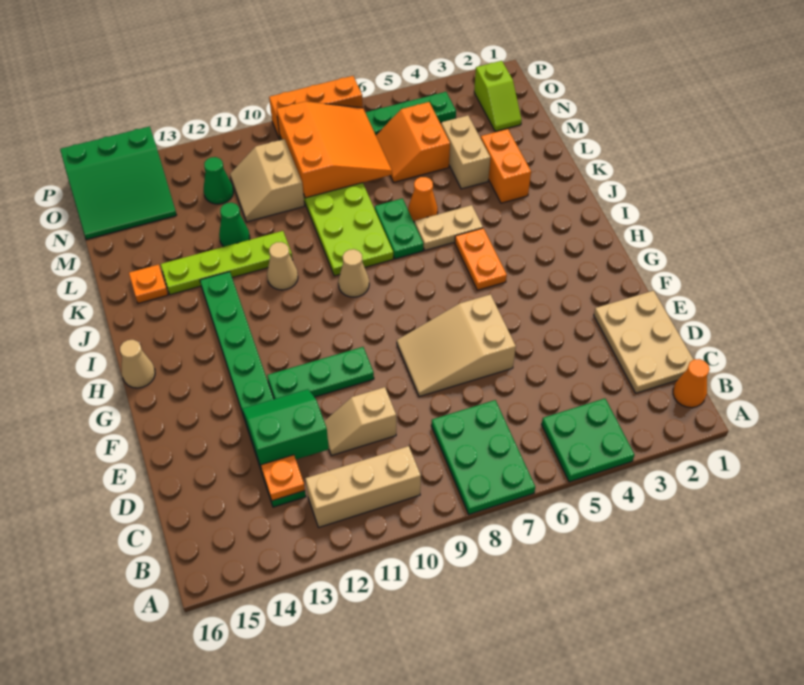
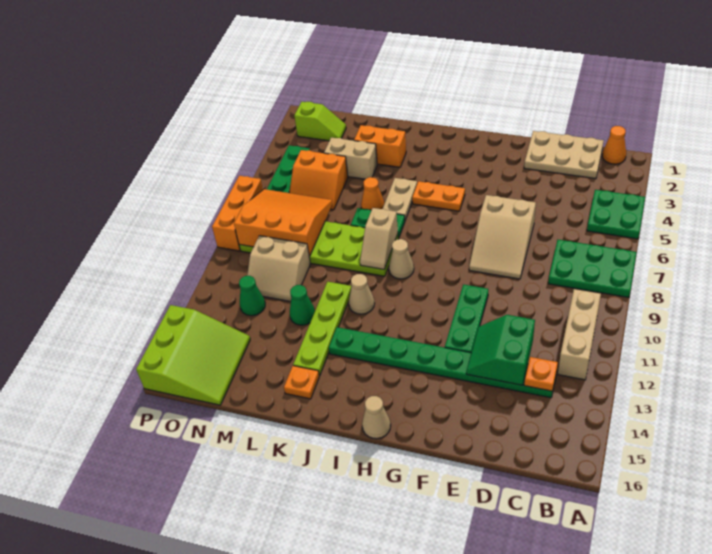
tan slope D10:D11 level 1 top 10 -> tan slope J8:J9 level 2 top 8
green slope N14:P16 level 1 top P -> lime slope N14:P16 level 1 top P

